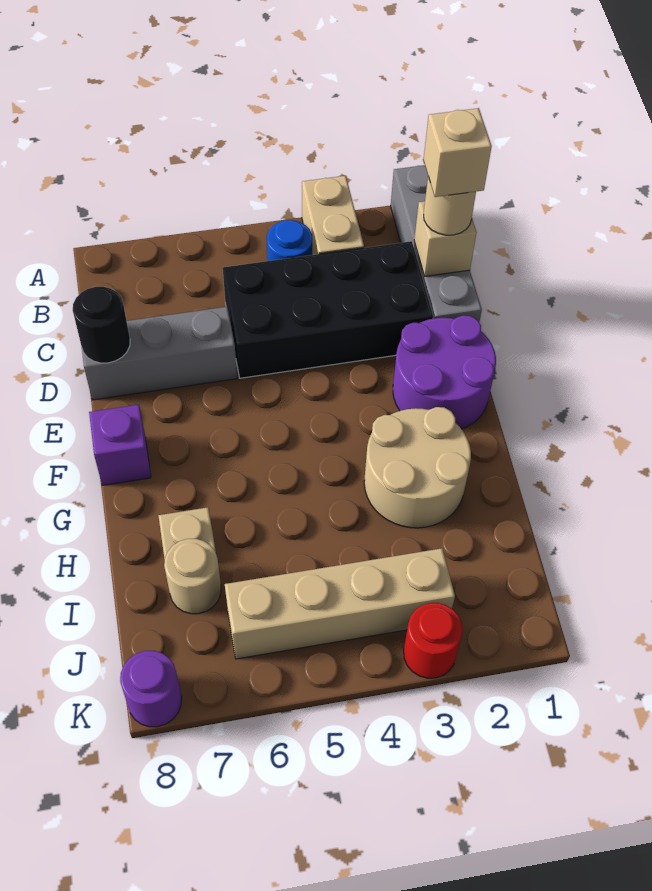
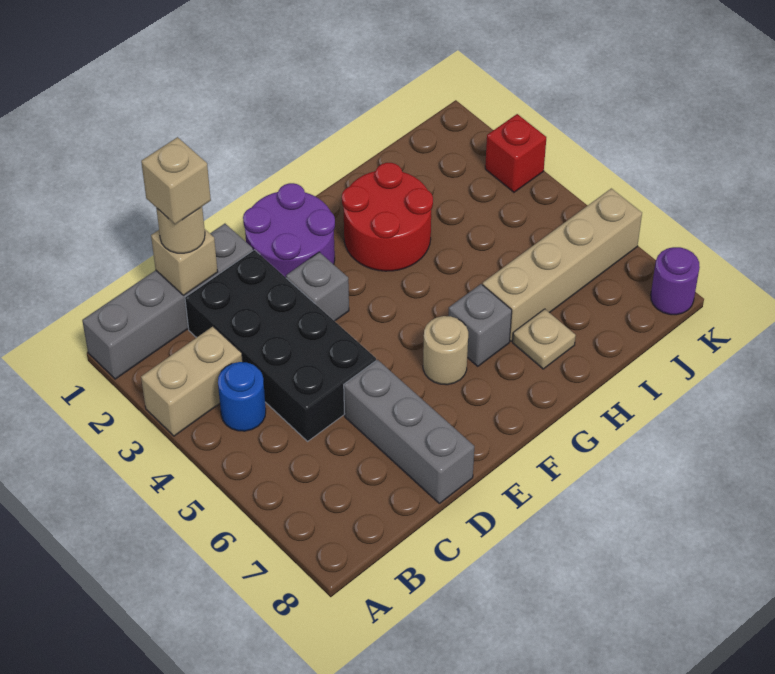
black round brick D8 level 2 -> none
none -> grey brick E3 level 1
purple brick F8 level 1 -> none
tan round brick G2:H3 level 1 -> red round brick G2:H3 level 1
none -> grey brick G6 level 1
tan round brick I7 level 1 -> tan round brick F6 level 1
tan brick J3:J6 level 1 -> tan brick H6:K6 level 1
red round brick K3 level 1 -> red brick K3 level 1

